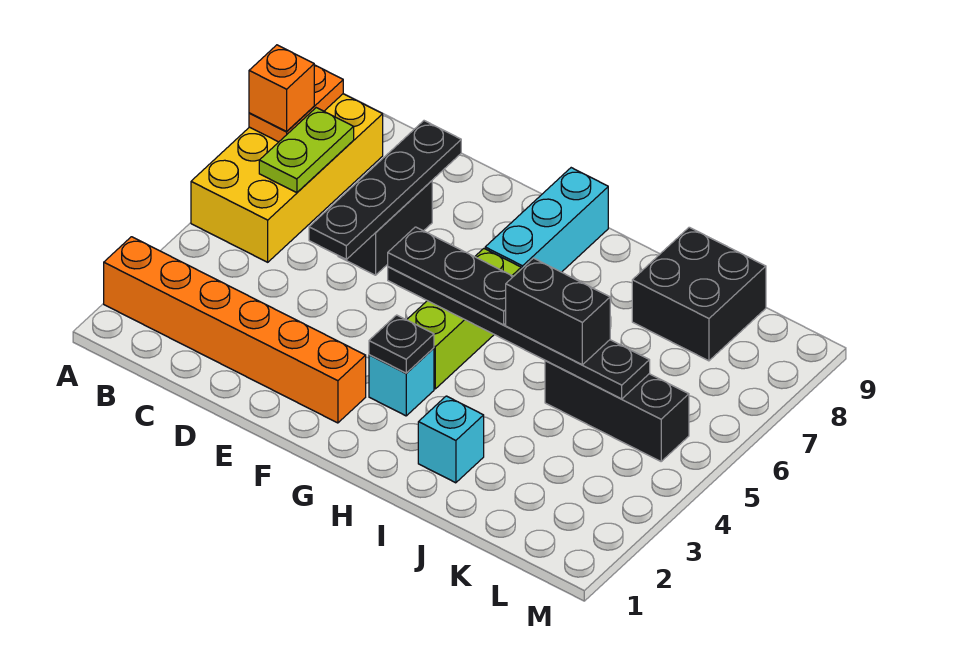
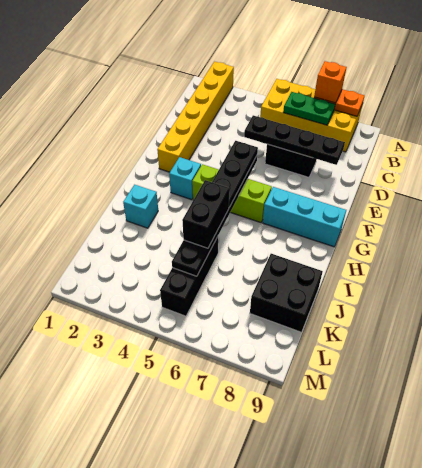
orange brick A2:F2 level 1 -> yellow brick A2:F2 level 1
lime plate B6:B7 level 2 -> green plate B6:B7 level 2
black plate G3 level 2 -> none

